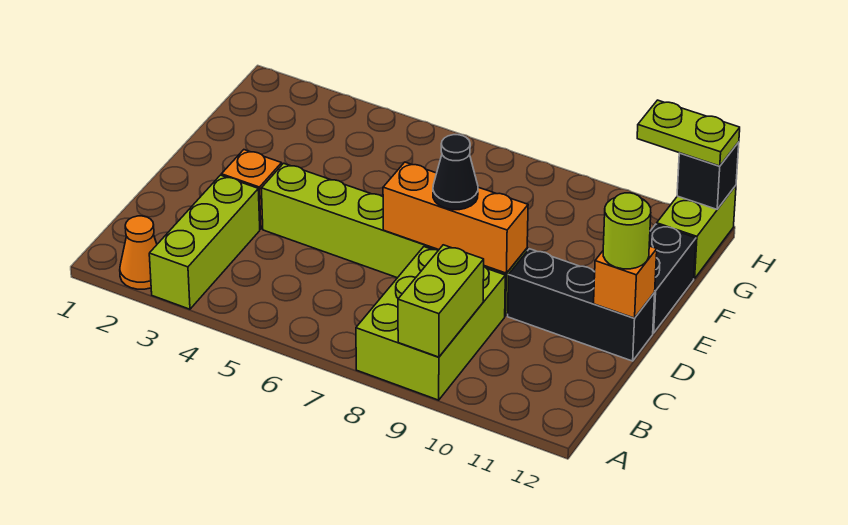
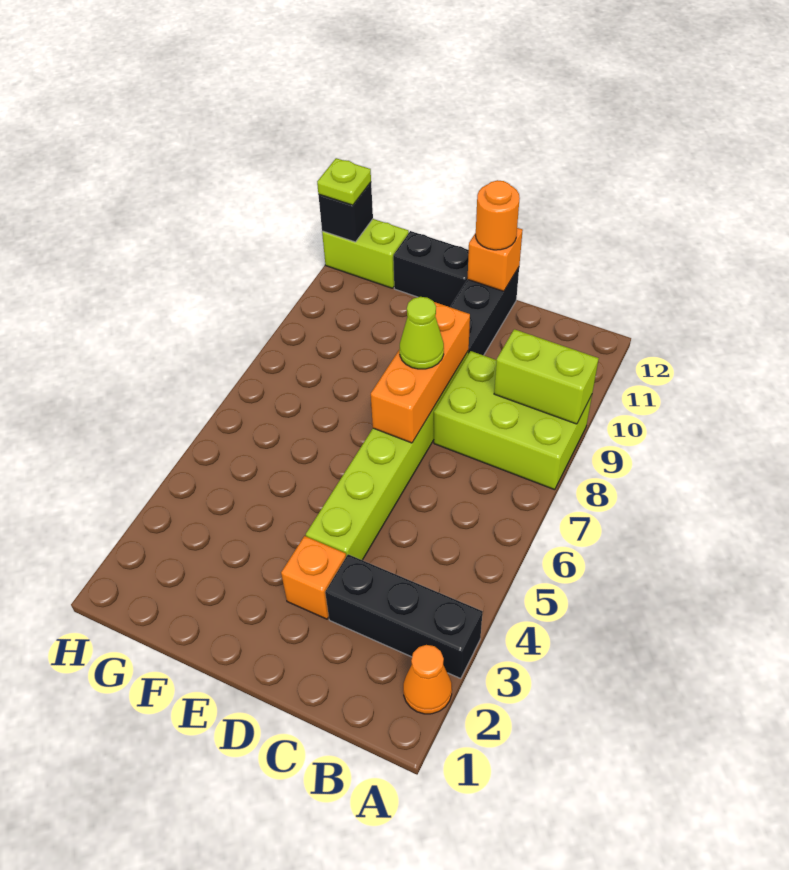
lime brick A3:C3 level 1 -> black brick A3:C3 level 1
black cone D8 level 3 -> lime cone D8 level 3
lime round brick D12 level 3 -> orange round brick D12 level 3
lime plate H11:H12 level 3 -> lime plate H12 level 3

